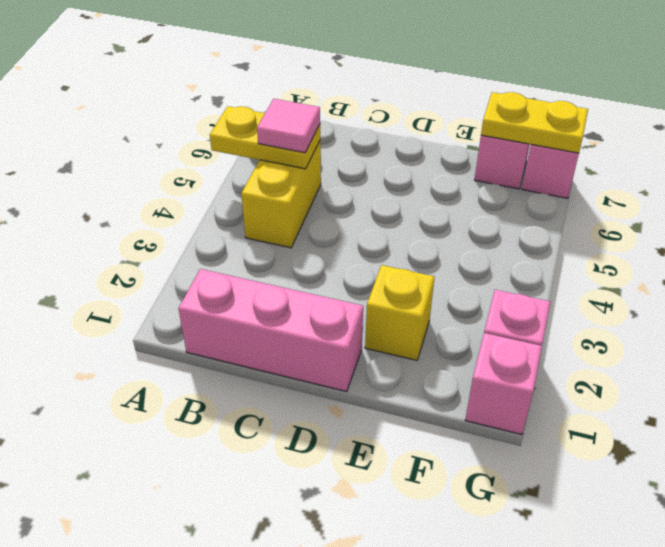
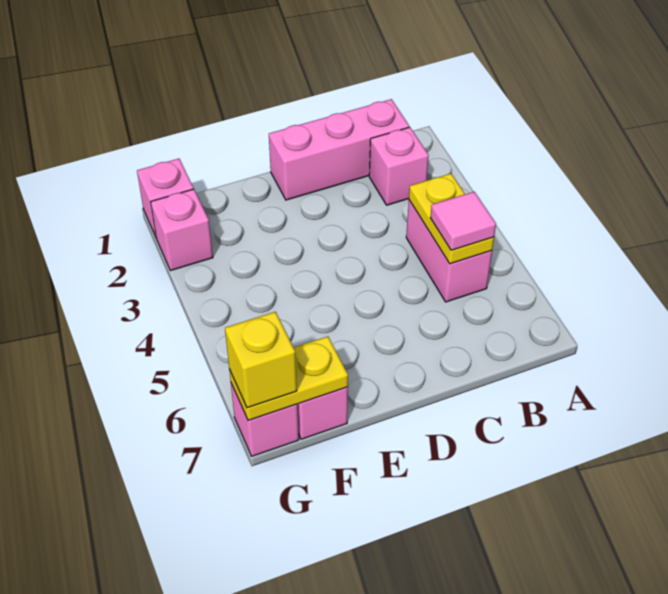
yellow plate A5:B5 level 2 -> yellow plate B4:B5 level 2
none -> pink brick B2 level 1
yellow brick B4:B5 level 1 -> pink brick B4:B5 level 1
yellow brick E2 level 1 -> yellow brick G7 level 3

